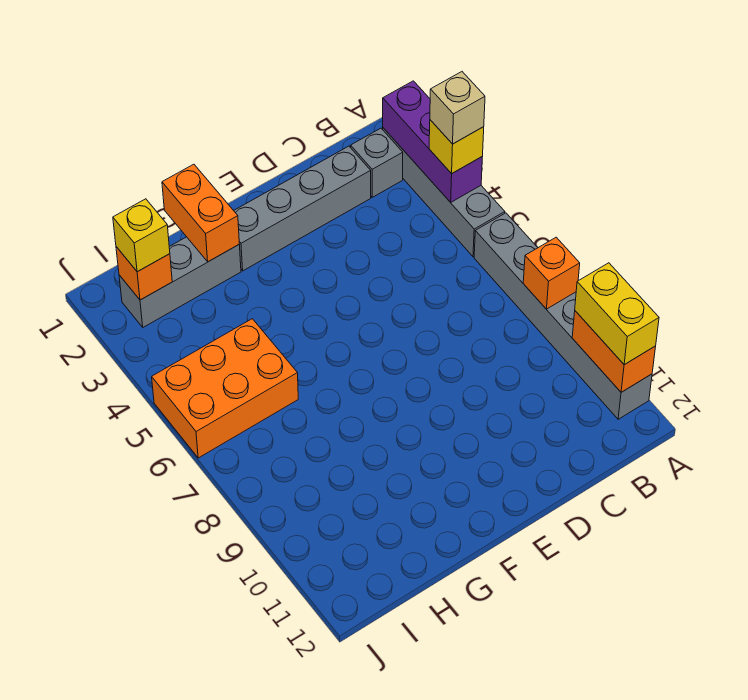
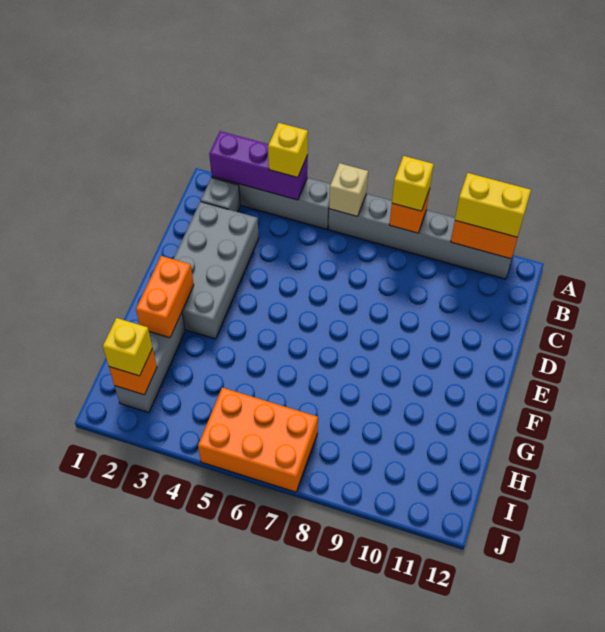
tan brick A4 level 4 -> tan brick A6 level 2
none -> yellow brick A8 level 3
grey brick C2:F2 level 1 -> grey brick C2:F3 level 1
orange brick G1:G2 level 2 -> orange brick F2:G2 level 2
orange brick H5:J6 level 1 -> orange brick I5:J7 level 1

